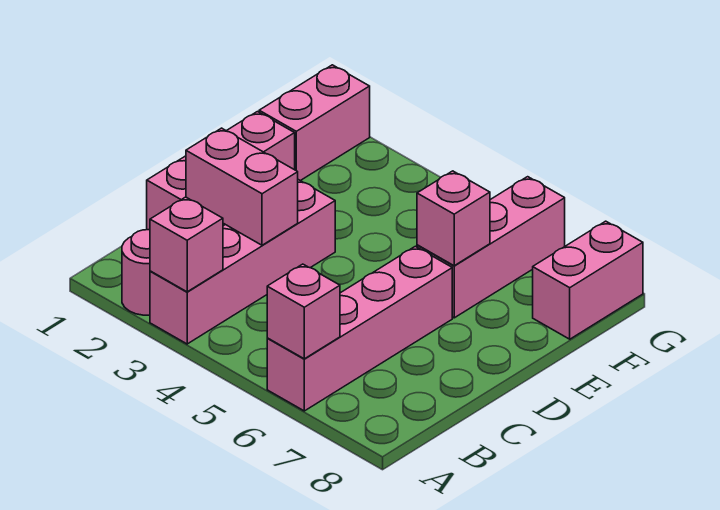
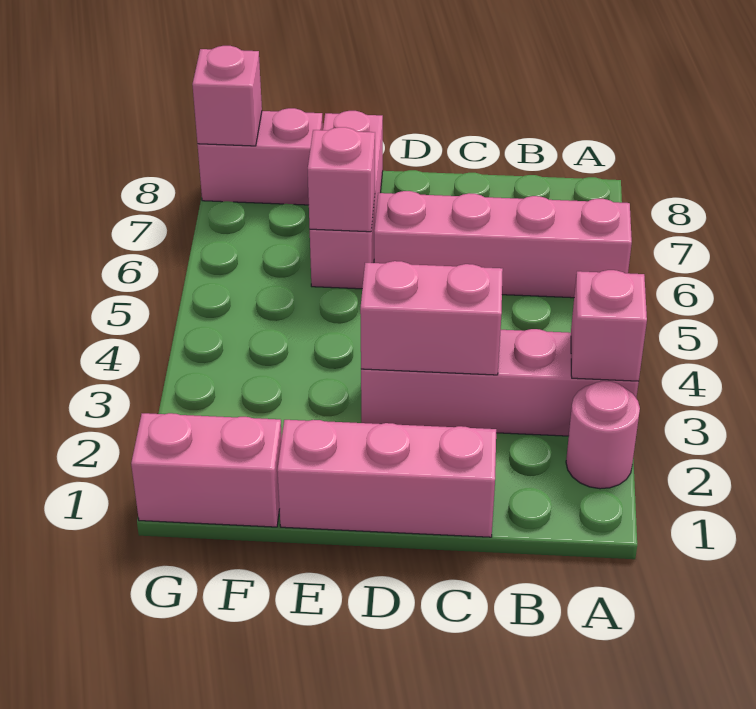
pink brick A6 level 2 -> pink brick G8 level 2
pink brick C2:C3 level 2 -> pink brick C3:D3 level 2
pink brick E6:G6 level 1 -> pink brick E6:E8 level 1

